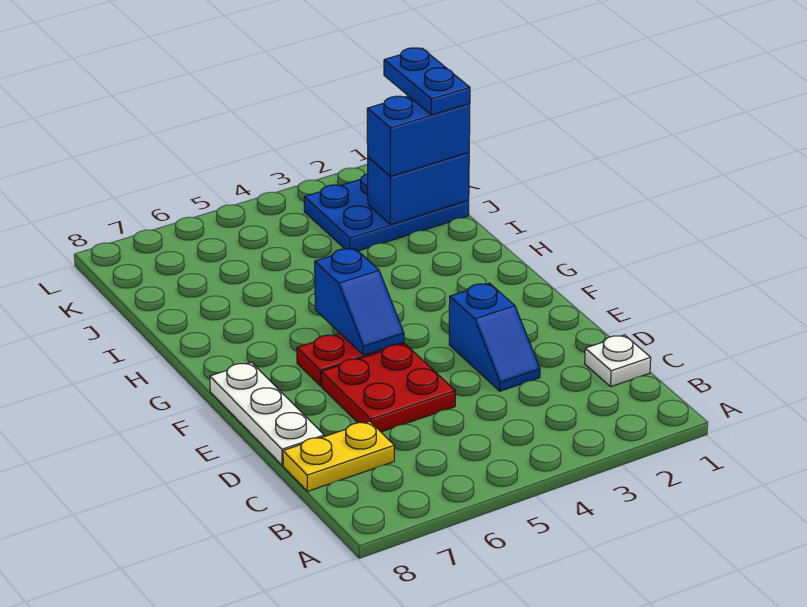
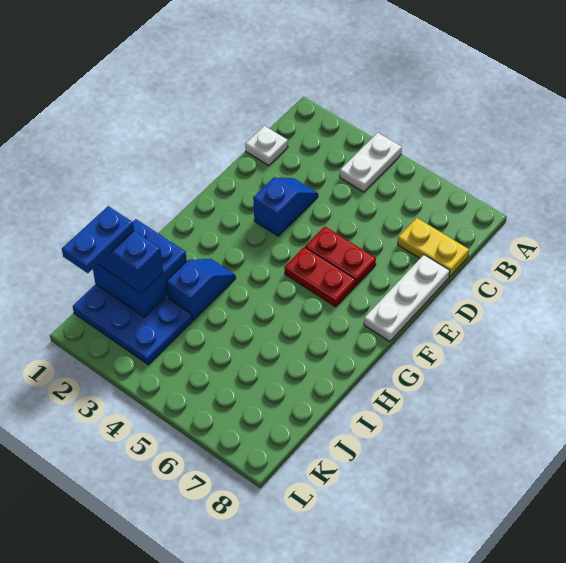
none -> white plate A4:B4 level 1
red plate D5:E6 level 1 -> red plate E5:E6 level 1
blue slope F5:G5 level 2 top G -> blue slope H3:I3 level 1 top I
blue brick J1:J2 level 2 -> blue brick I1:J2 level 2

